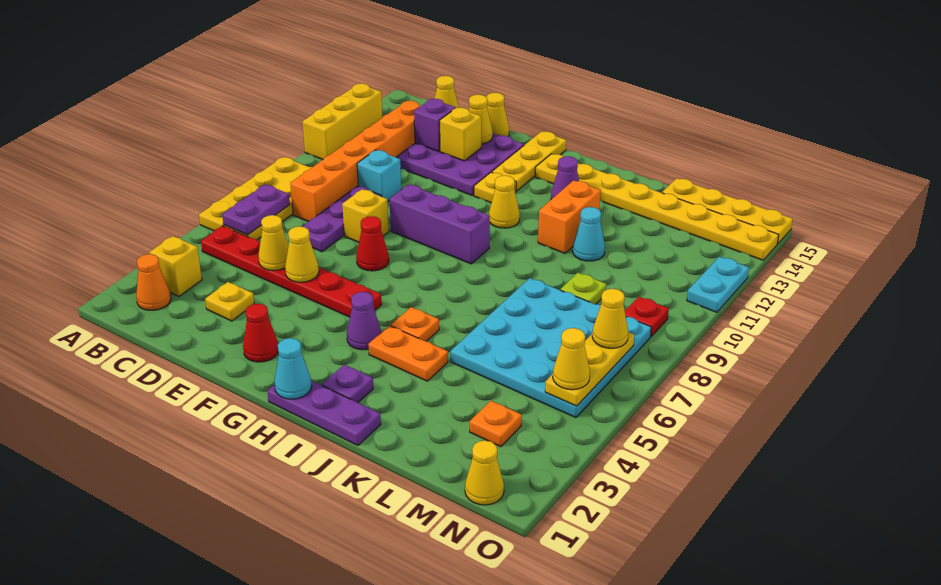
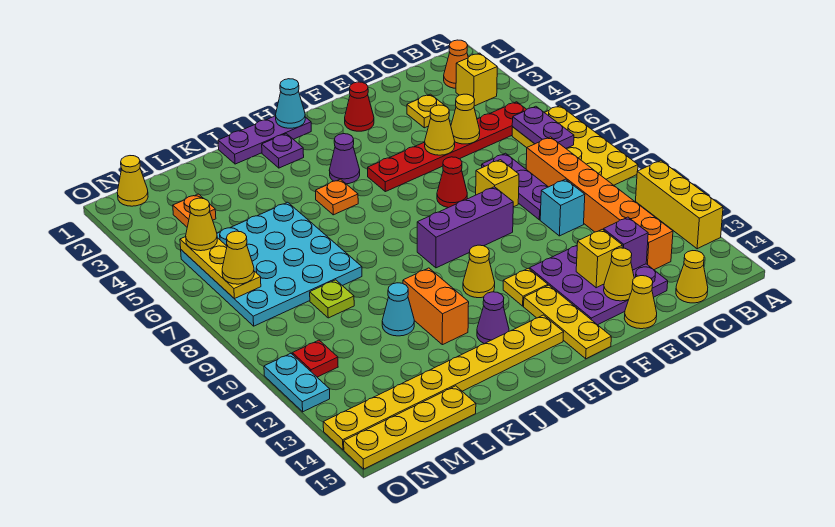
orange plate I4:J4 level 1 -> none
red plate N9 level 1 -> red plate N11 level 1

